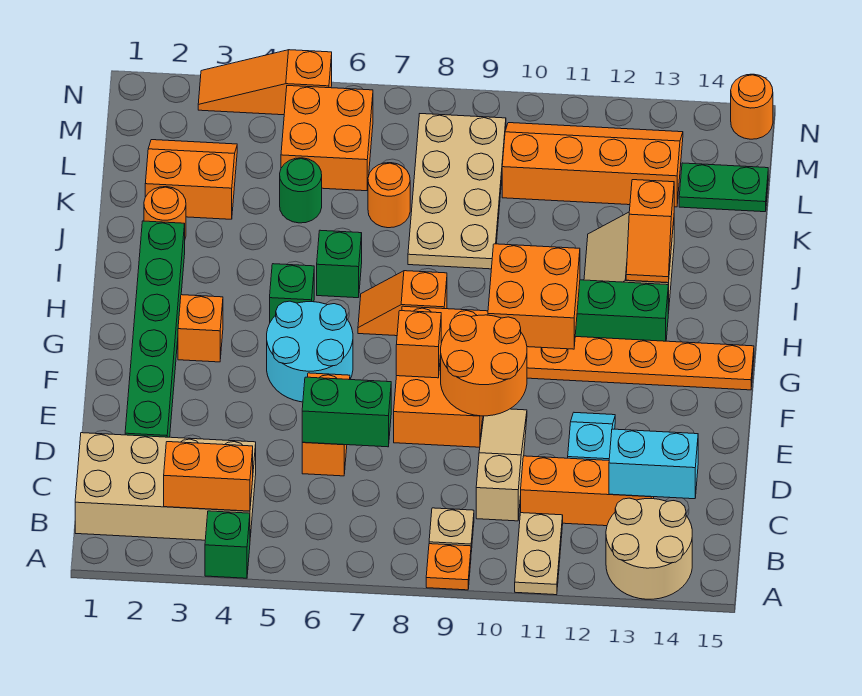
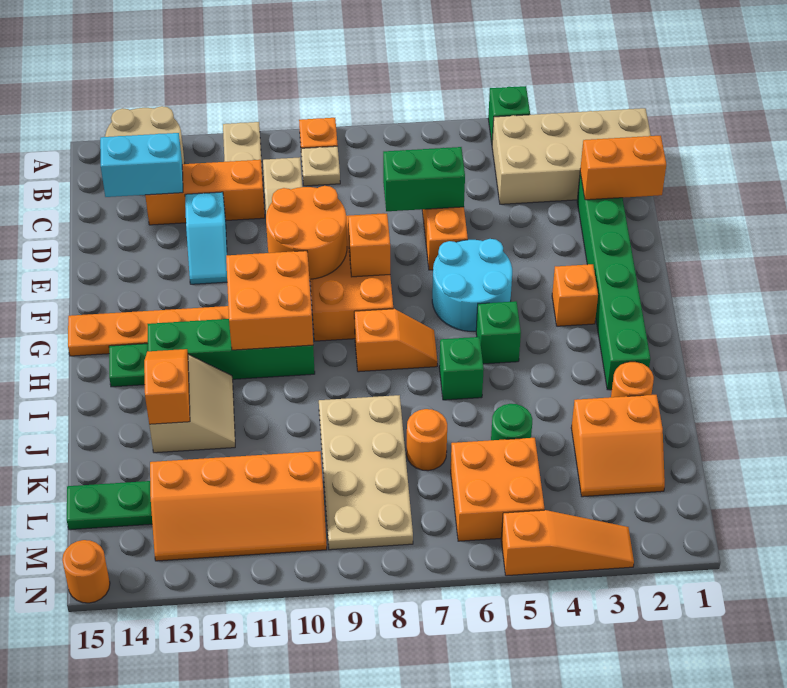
orange brick B3:B4 level 2 -> orange brick D1:D2 level 2
none -> green plate H14 level 1

